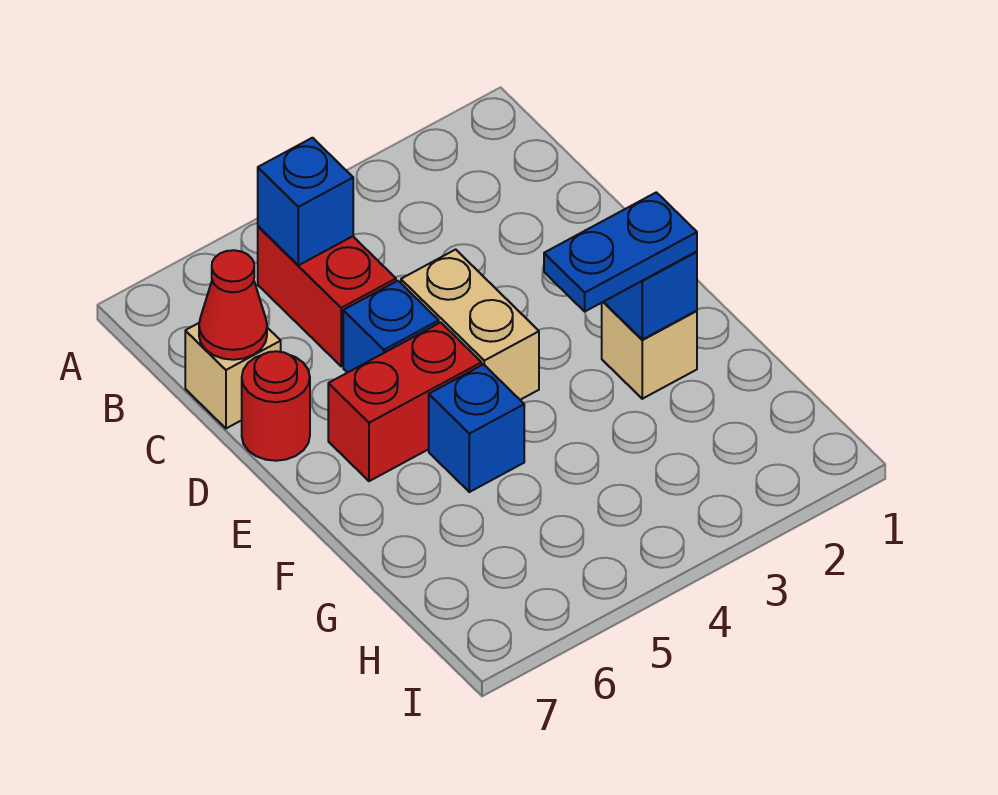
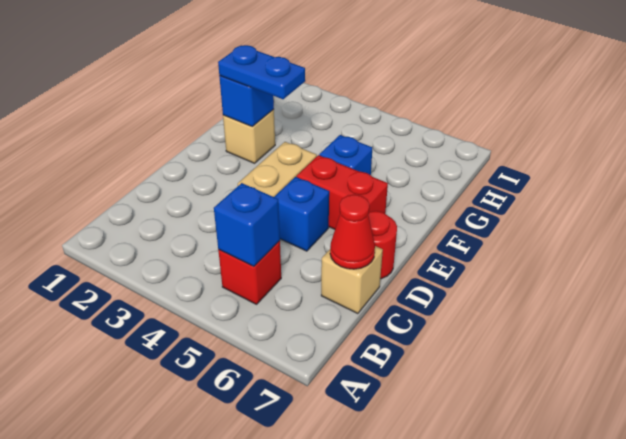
red brick B5:C5 level 1 -> red brick B5 level 1

